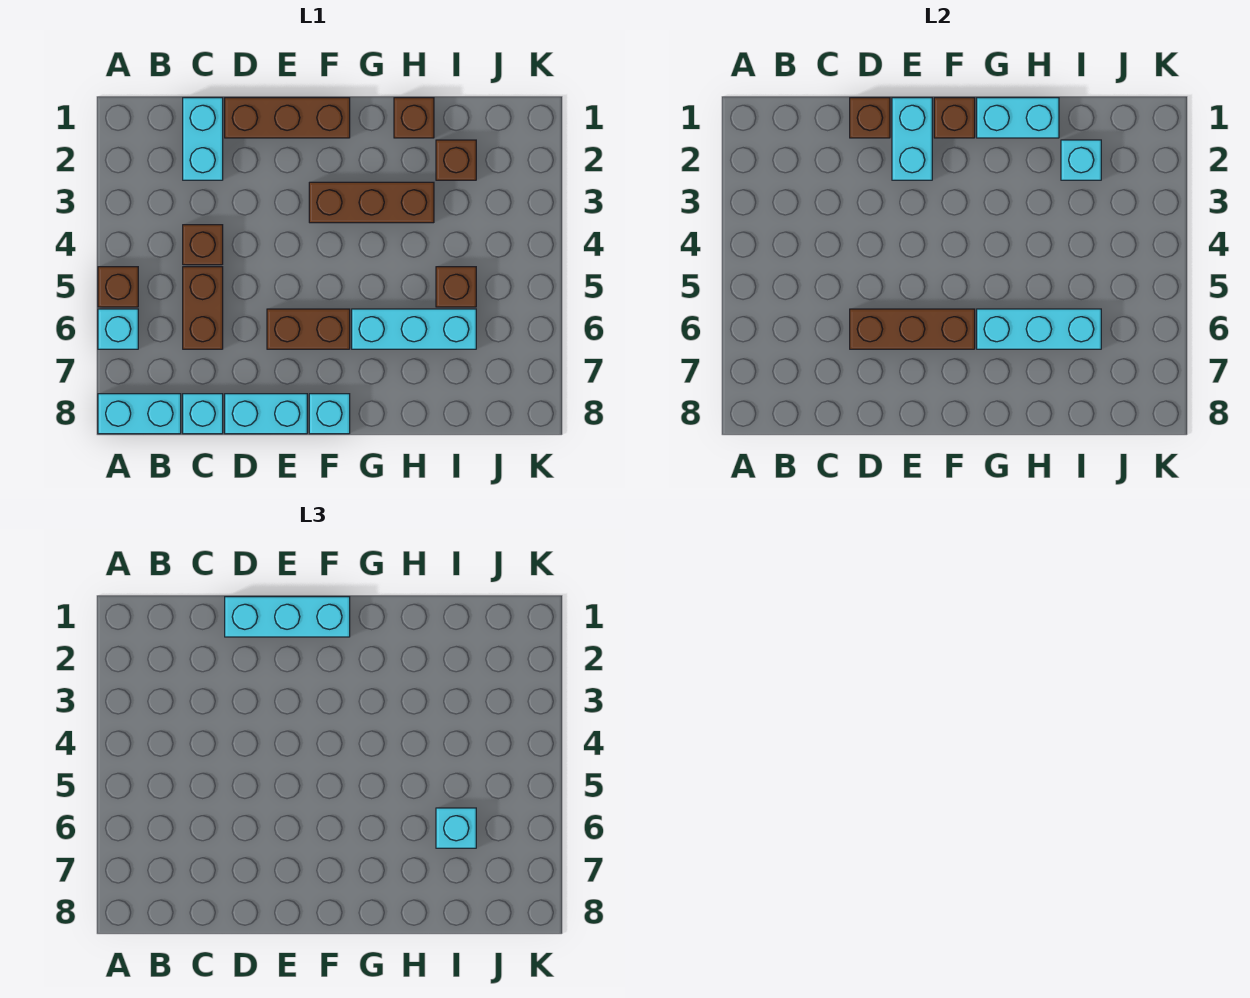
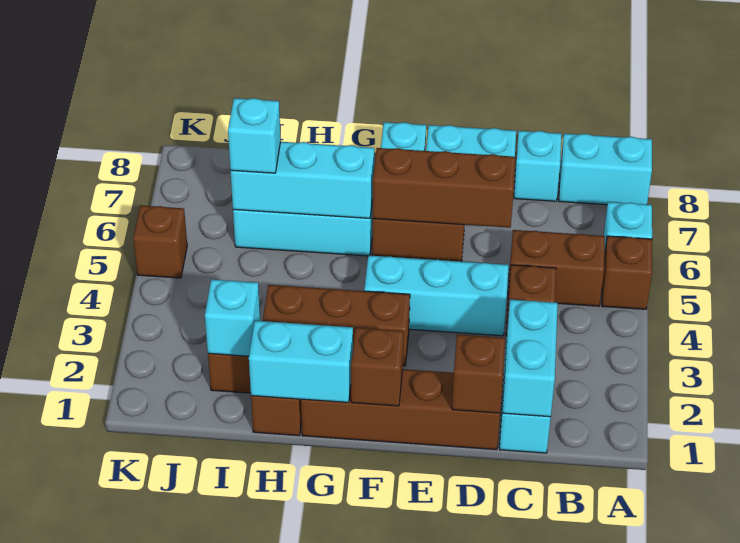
brown brick C5:C6 level 1 -> brown brick B5:C5 level 1
brown brick D1:F1 level 1 -> brown brick D1:G1 level 1
cyan brick D1:F1 level 3 -> cyan brick D4:F4 level 1
cyan brick E1:E2 level 2 -> cyan brick C1:C2 level 2
brown brick I5 level 1 -> brown brick K5 level 1

